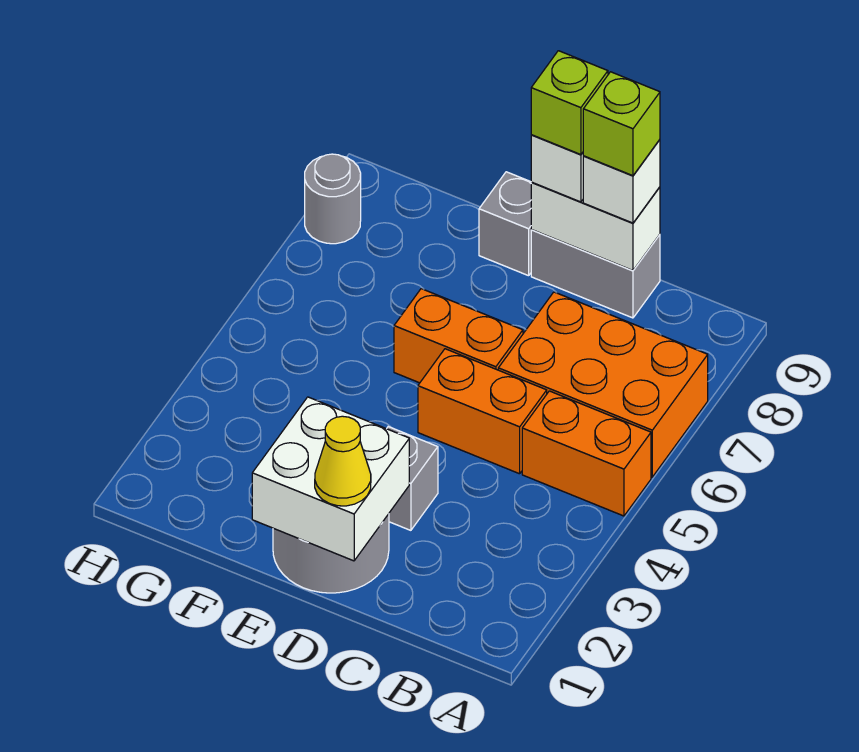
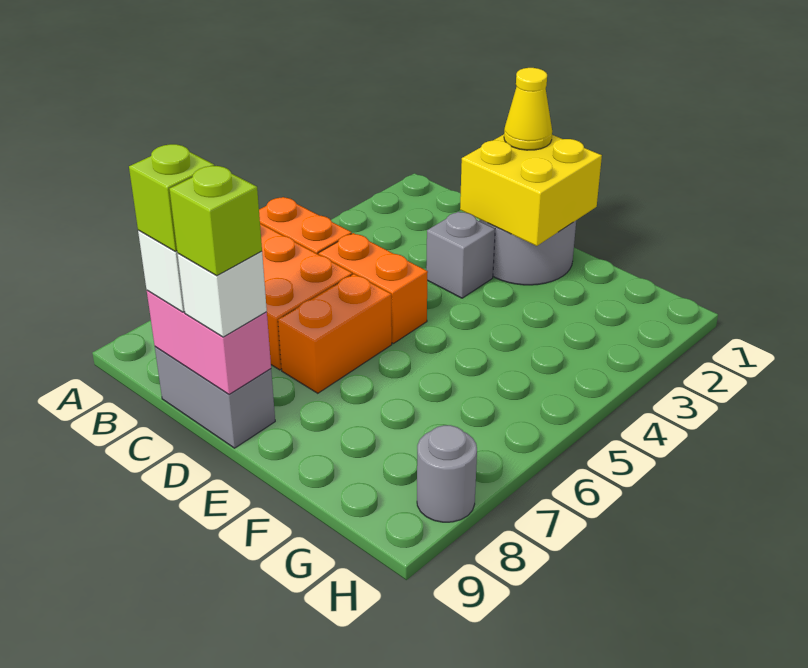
white brick C9:D9 level 2 -> pink brick C9:D9 level 2
white brick D1:E2 level 2 -> yellow brick D1:E2 level 2
orange brick D6:E6 level 1 -> orange brick D6:D7 level 1
grey brick E9 level 1 -> none

